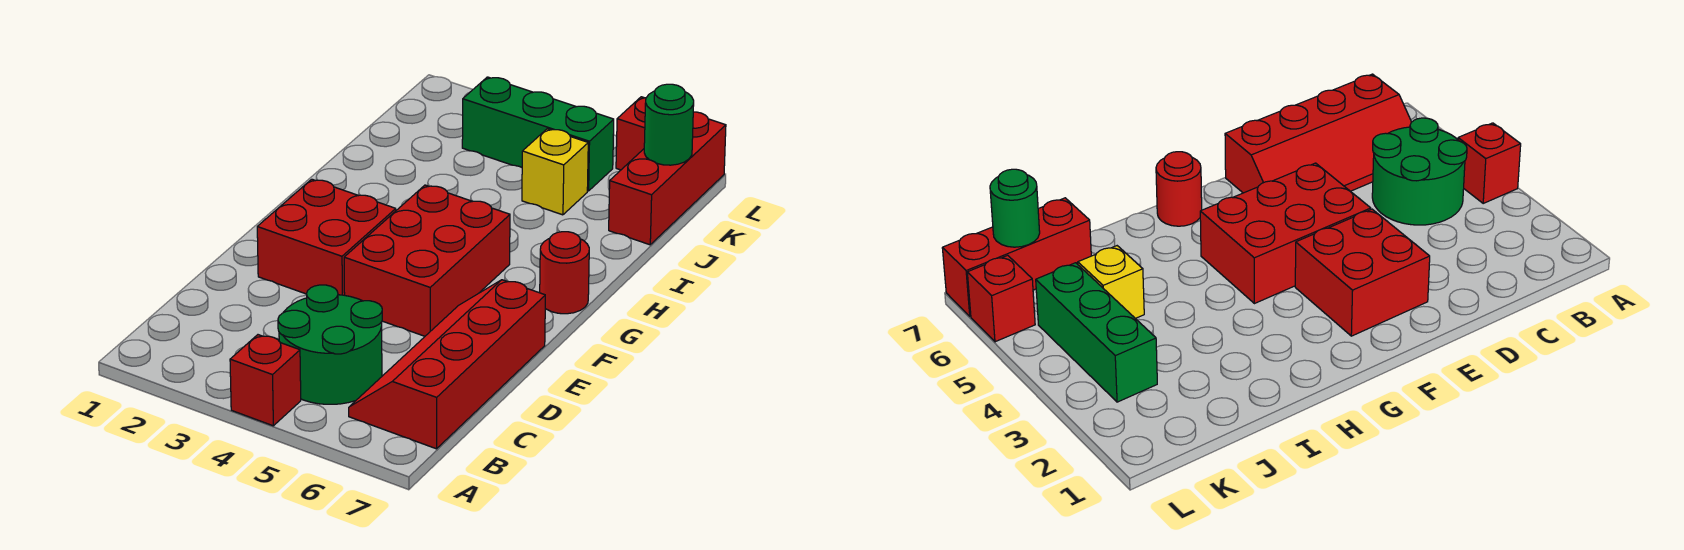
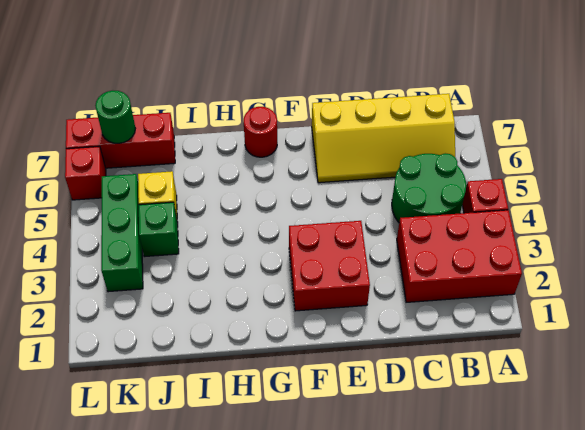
red slope B6:E7 level 1 top 7 -> yellow slope B6:E7 level 1 top 7
red brick E4:G5 level 1 -> red brick A2:C3 level 1
none -> green brick J4 level 1

